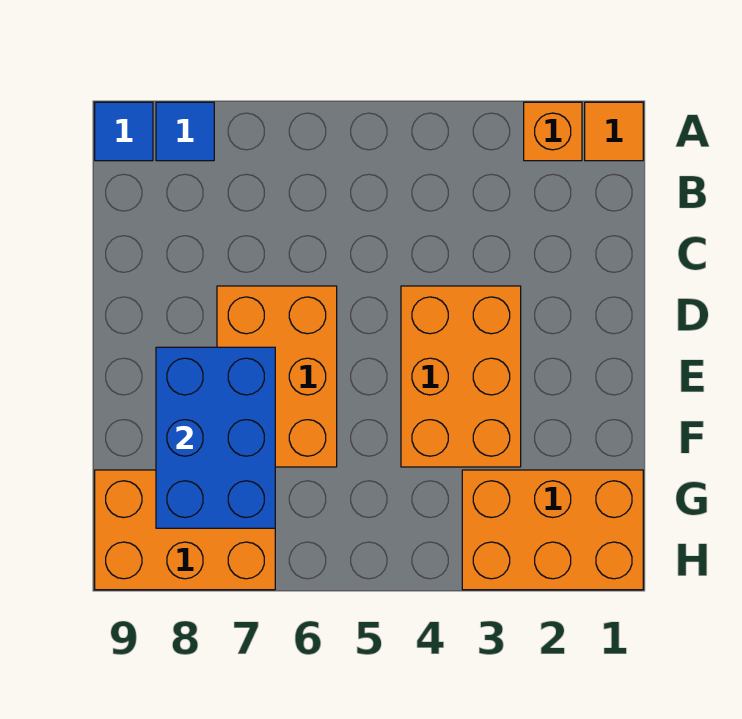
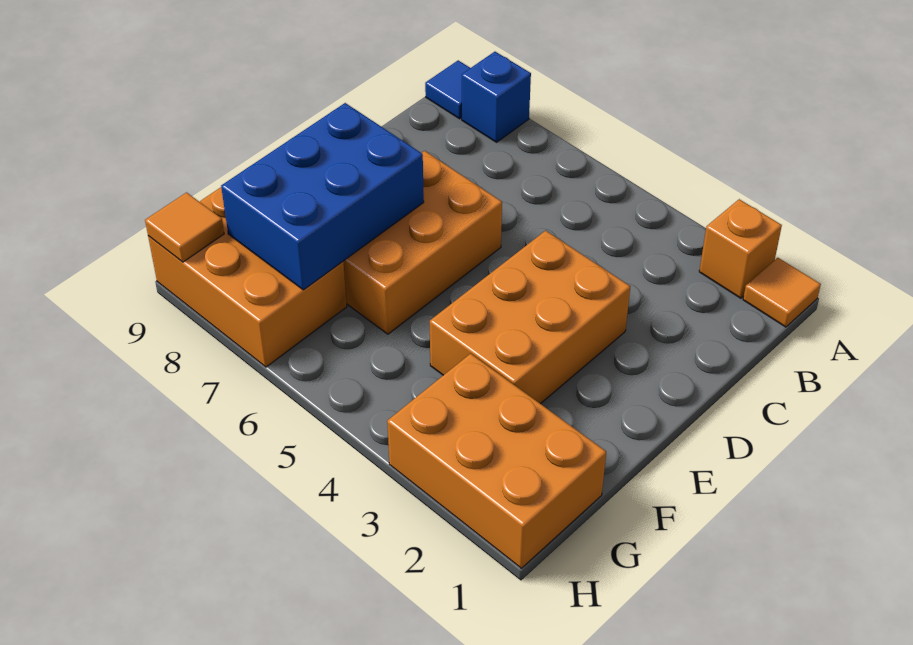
blue tile A8 level 1 -> blue brick A8 level 1
none -> orange tile H9 level 2

